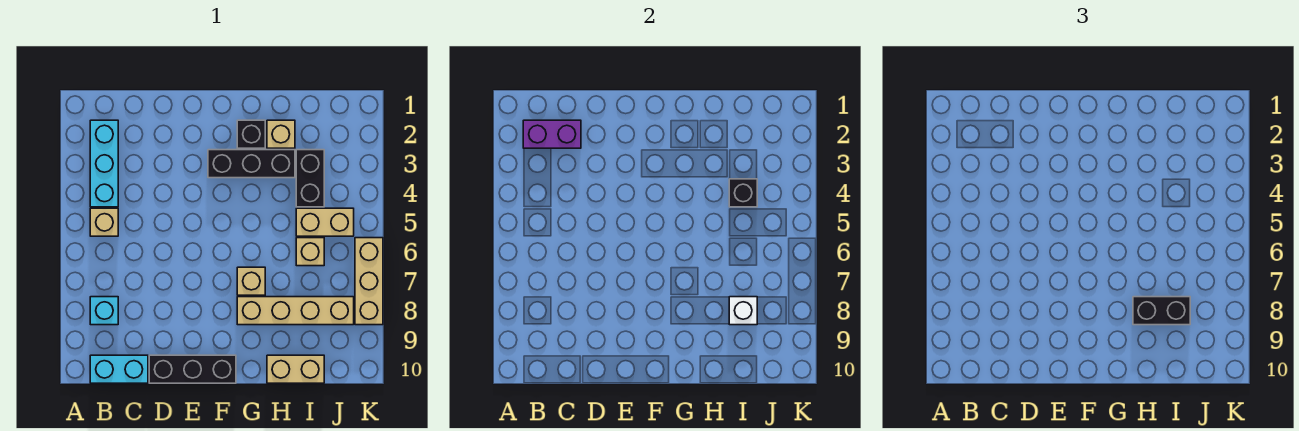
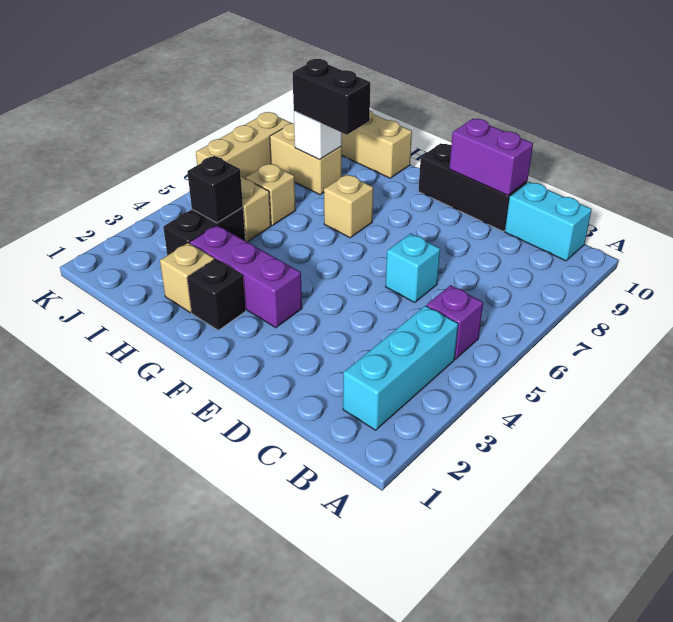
purple brick B2:C2 level 2 -> purple brick D10:E10 level 2
tan brick B5 level 1 -> purple brick B5 level 1
cyan brick B8 level 1 -> cyan brick D6 level 1
black brick F3:H3 level 1 -> purple brick F3:H3 level 1
tan brick G8:J8 level 1 -> tan brick I8:J8 level 1

